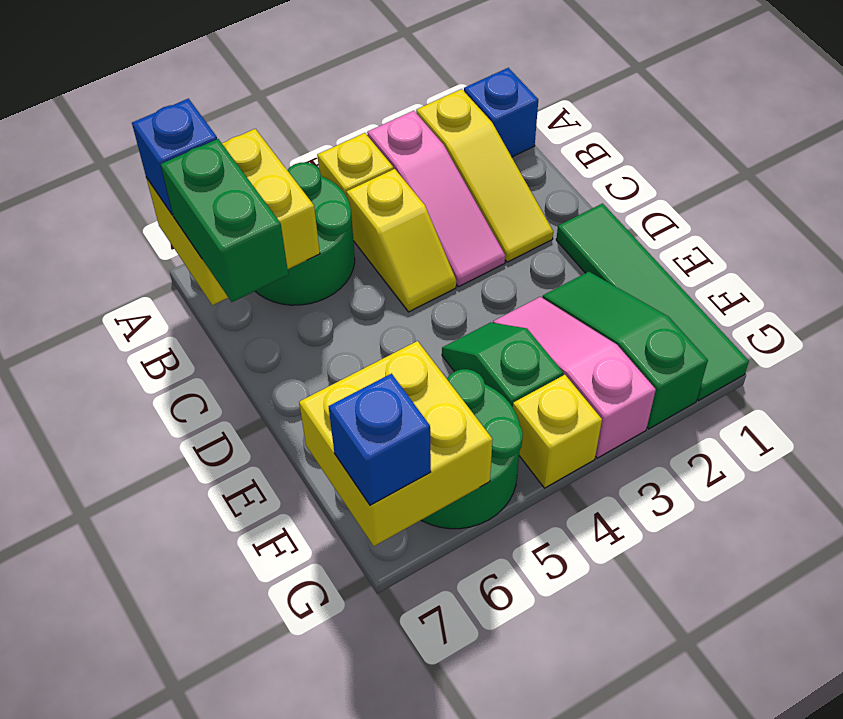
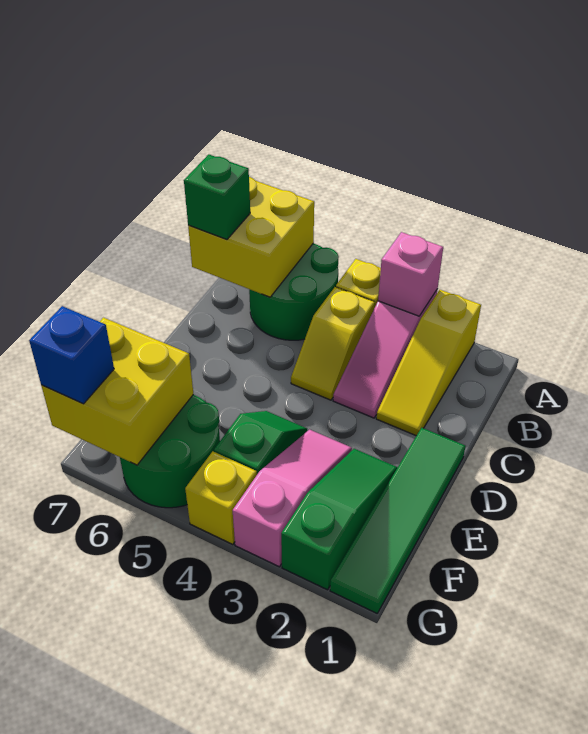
blue brick A1 level 1 -> none
none -> pink brick A3 level 2
blue brick A7 level 3 -> none
green brick B7:C7 level 3 -> green brick B7 level 3

